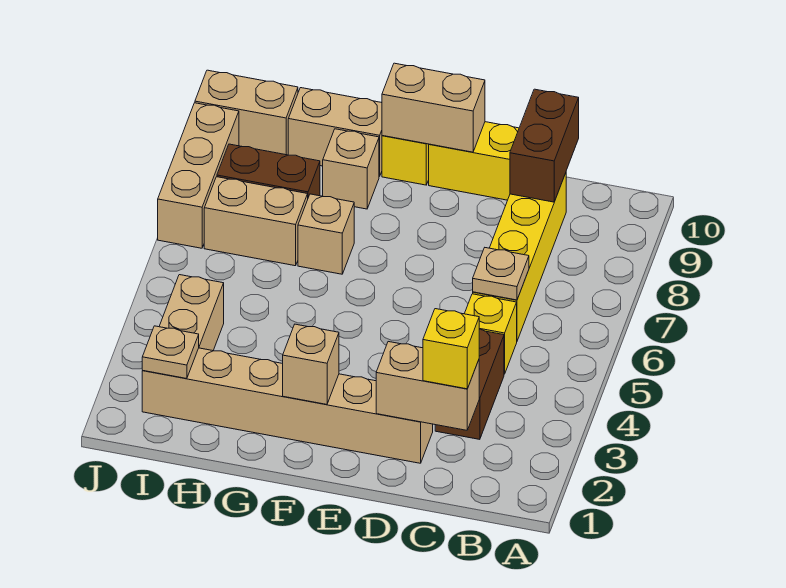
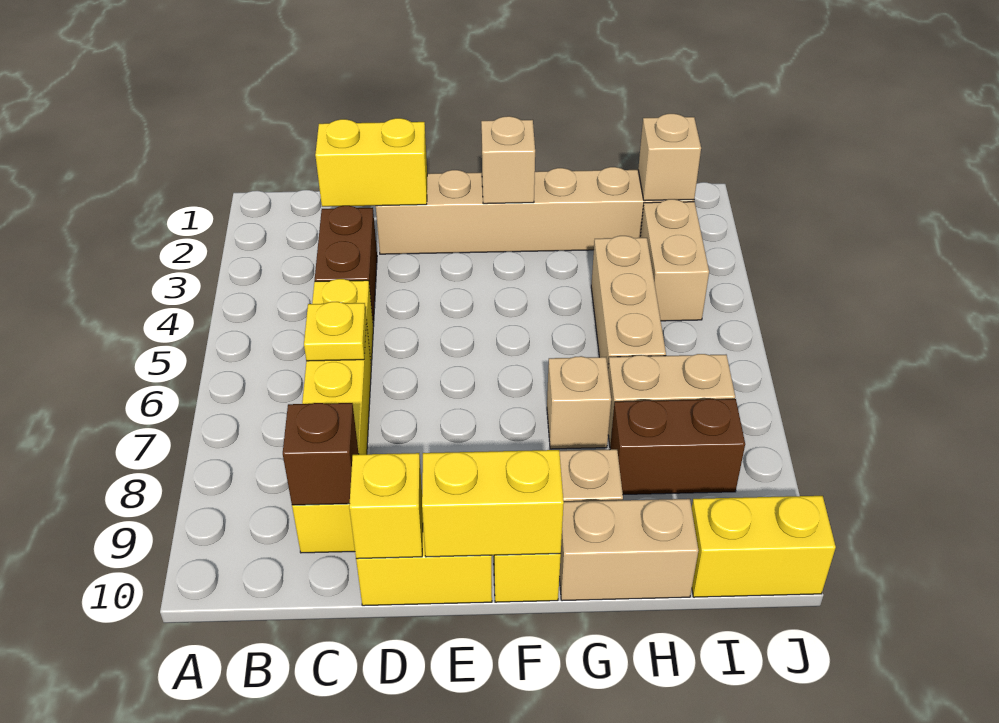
tan brick C2:D2 level 2 -> yellow brick C2:D2 level 2
yellow brick C2 level 3 -> yellow brick D10 level 2
tan plate C6 level 2 -> yellow plate C6 level 2
brown brick C9:C10 level 2 -> brown brick C9 level 2
tan brick E10:F10 level 2 -> yellow brick E10:F10 level 2
tan plate I2 level 2 -> tan brick I2 level 2
tan brick I10:J10 level 1 -> yellow brick I10:J10 level 1
tan brick J7:J9 level 1 -> tan brick H4:H6 level 1

